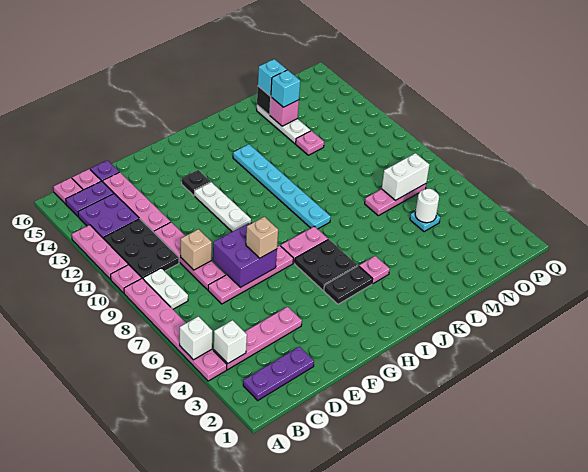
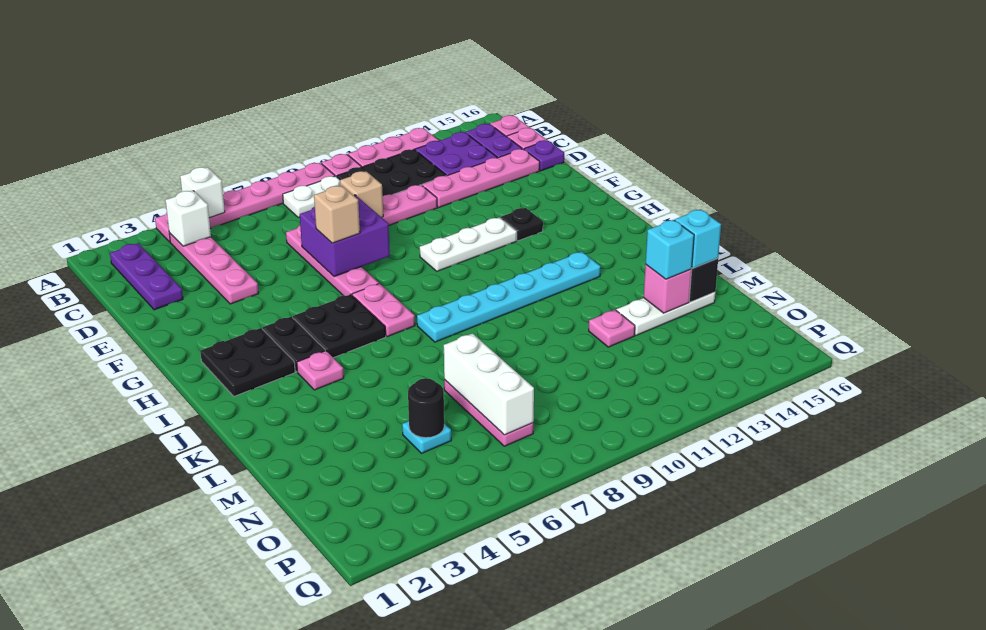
none -> black plate H2:I3 level 1
white round brick N5 level 2 -> black round brick N5 level 2
white brick N7:O7 level 2 -> white brick M7:O7 level 2

